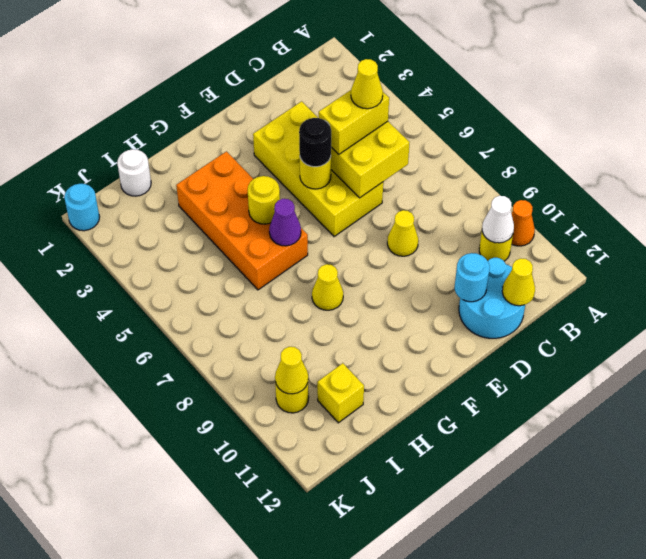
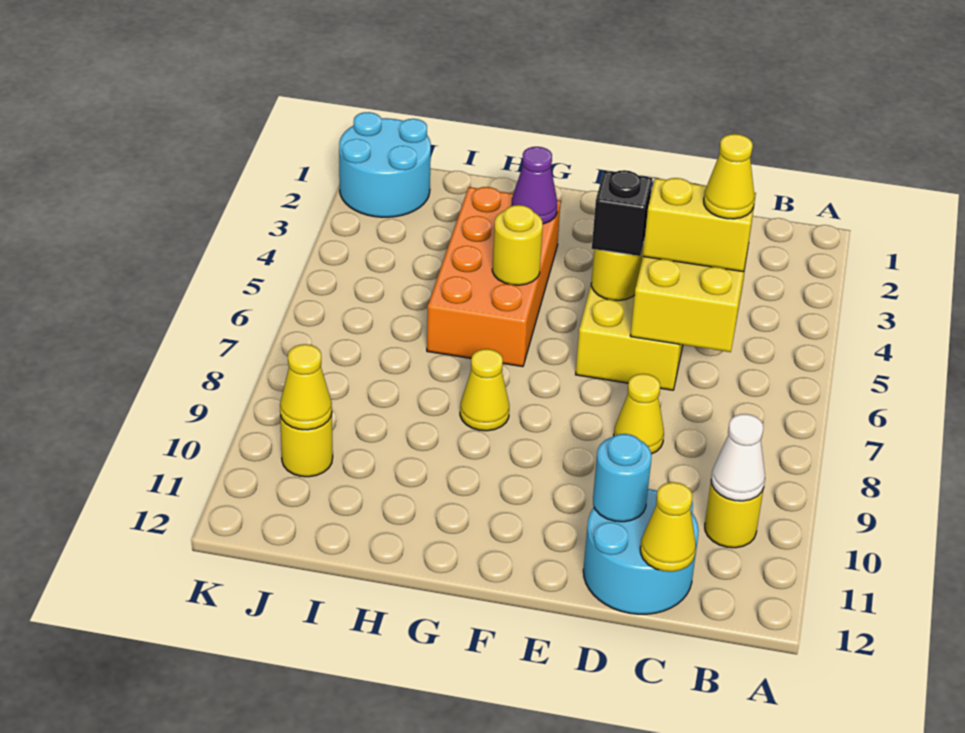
orange cone A10 level 1 -> none
black round brick E5 level 3 -> black brick E5 level 3
purple cone G6 level 2 -> purple cone G3 level 2
white round brick I1 level 1 -> none
yellow brick I11 level 1 -> none
cyan round brick K1 level 1 -> cyan round brick J1:K2 level 1

